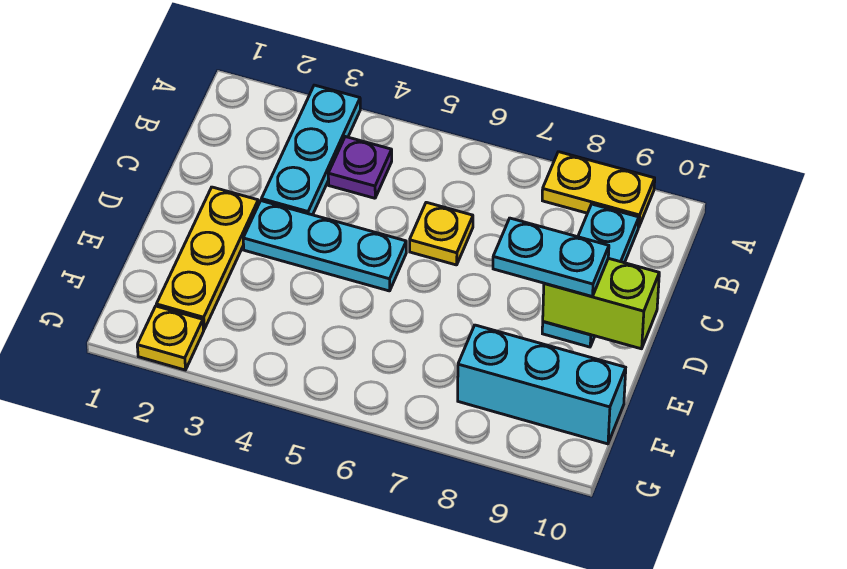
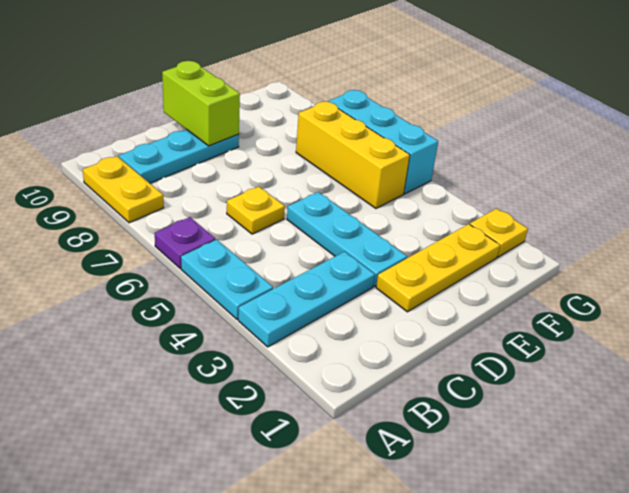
purple plate B4 level 1 -> purple plate A6 level 1
cyan plate D8:D9 level 3 -> cyan plate A4:A5 level 1
none -> yellow brick F5:F7 level 1
cyan brick F8:F10 level 1 -> cyan brick G5:G7 level 1

